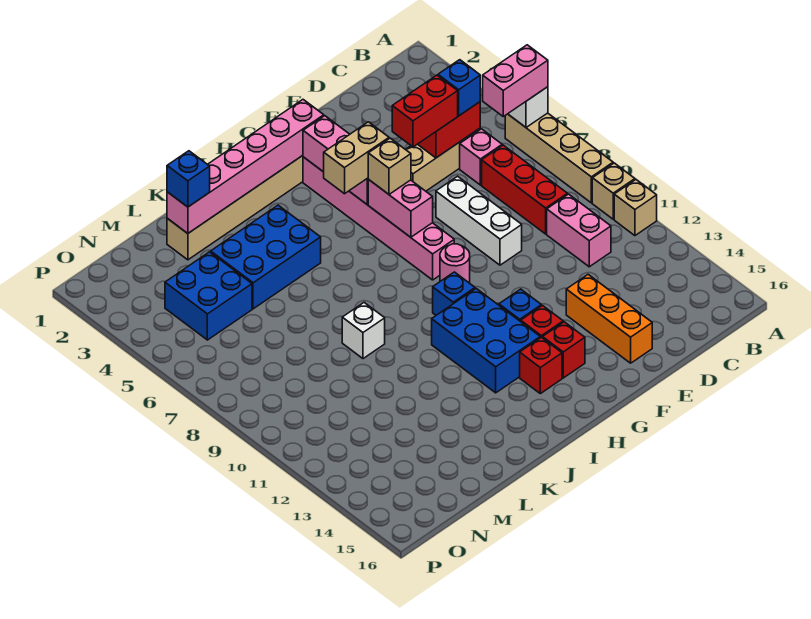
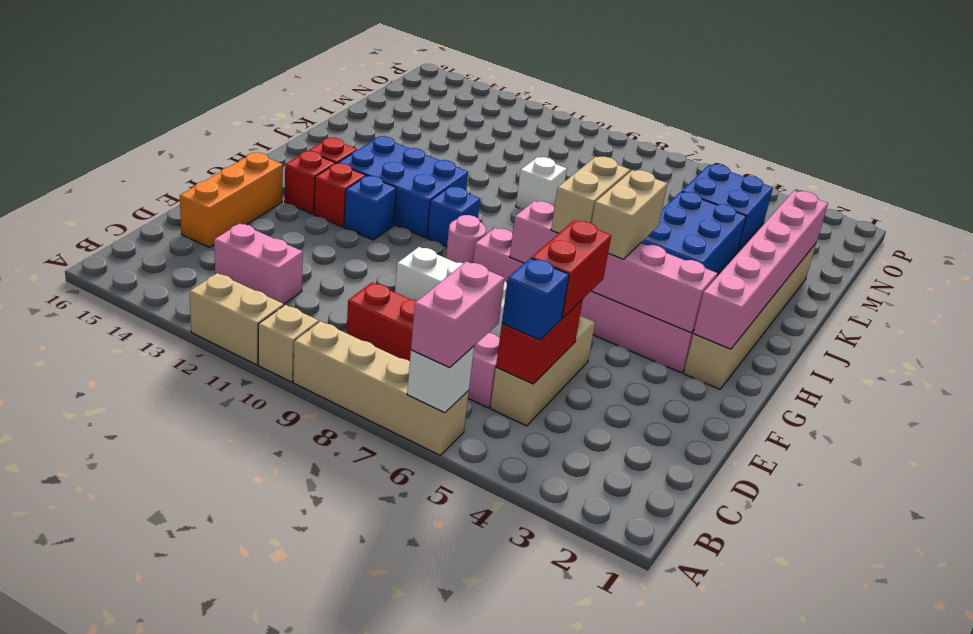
tan brick A11 level 1 -> tan brick A11:A12 level 1
pink brick C10:C11 level 1 -> pink brick C12:C13 level 1
orange brick E13:E15 level 1 -> orange brick D15:F15 level 1
tan brick G6 level 3 -> tan brick G6:H6 level 3
blue brick L2 level 3 -> none

